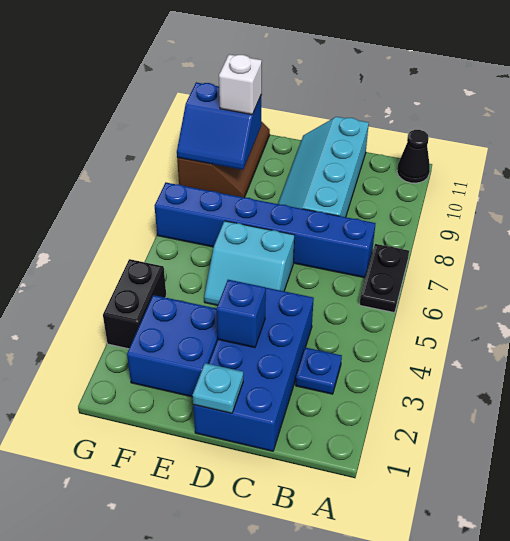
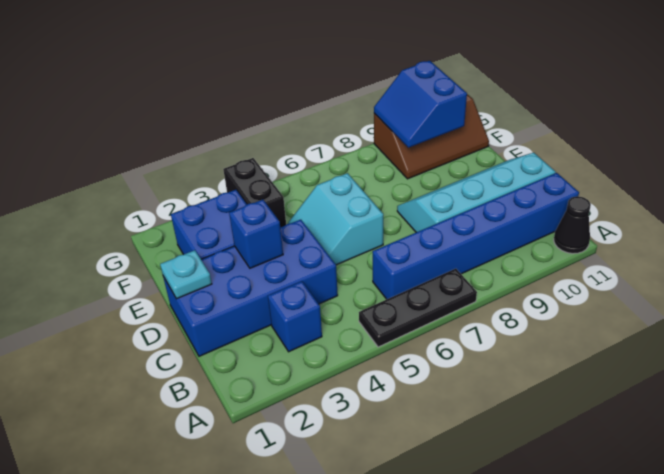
black plate A6:A7 level 1 -> black plate A5:A7 level 1
blue plate B3 level 1 -> blue brick B3 level 1
blue brick B7:G7 level 1 -> blue brick B6:B11 level 1
white brick F10 level 3 -> none
black brick G3:G4 level 1 -> black brick F4:G4 level 1

